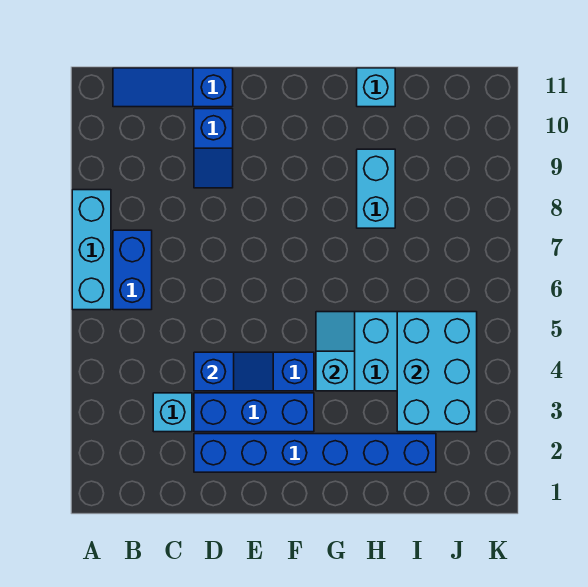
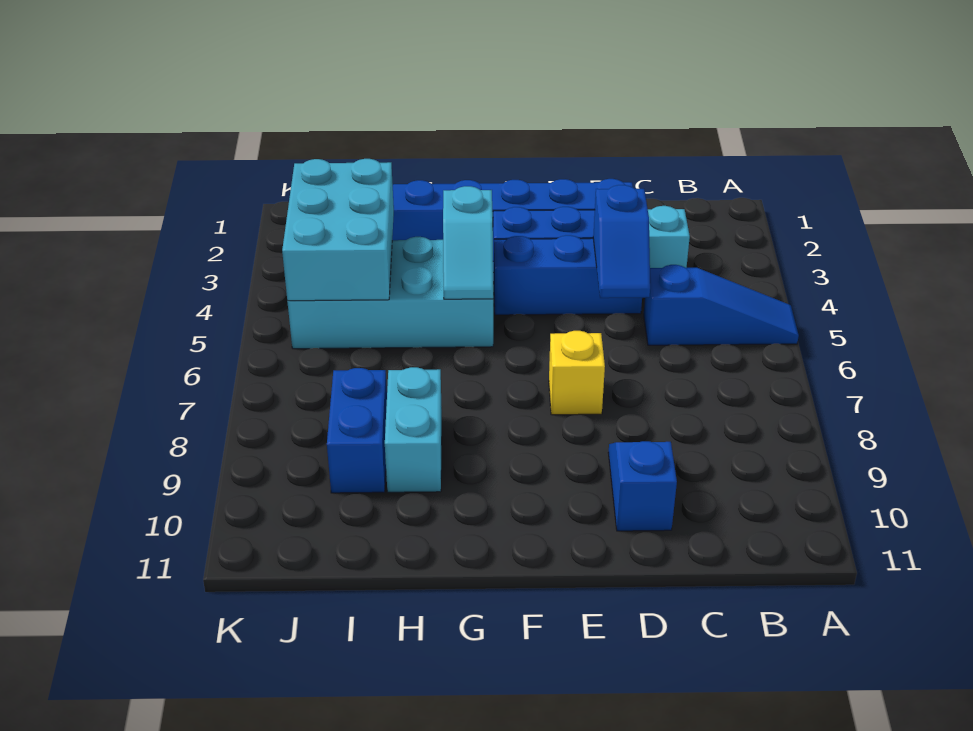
cyan brick A6:A8 level 1 -> none
blue brick B6:B7 level 1 -> blue brick I8:I9 level 1
blue slope B11:D11 level 1 top D -> blue slope A5:C5 level 1 top C
blue slope D4:E4 level 2 top D -> blue slope D4:D5 level 2 top 4
none -> yellow brick E7 level 1
cyan brick H11 level 1 -> none

